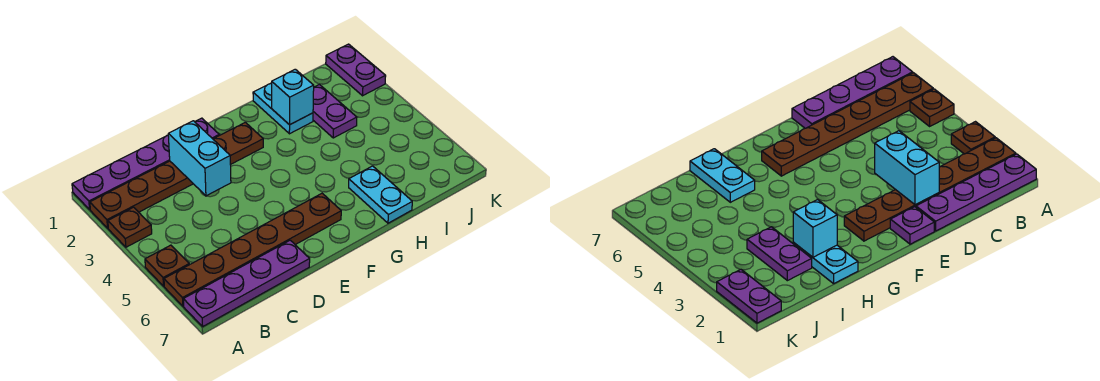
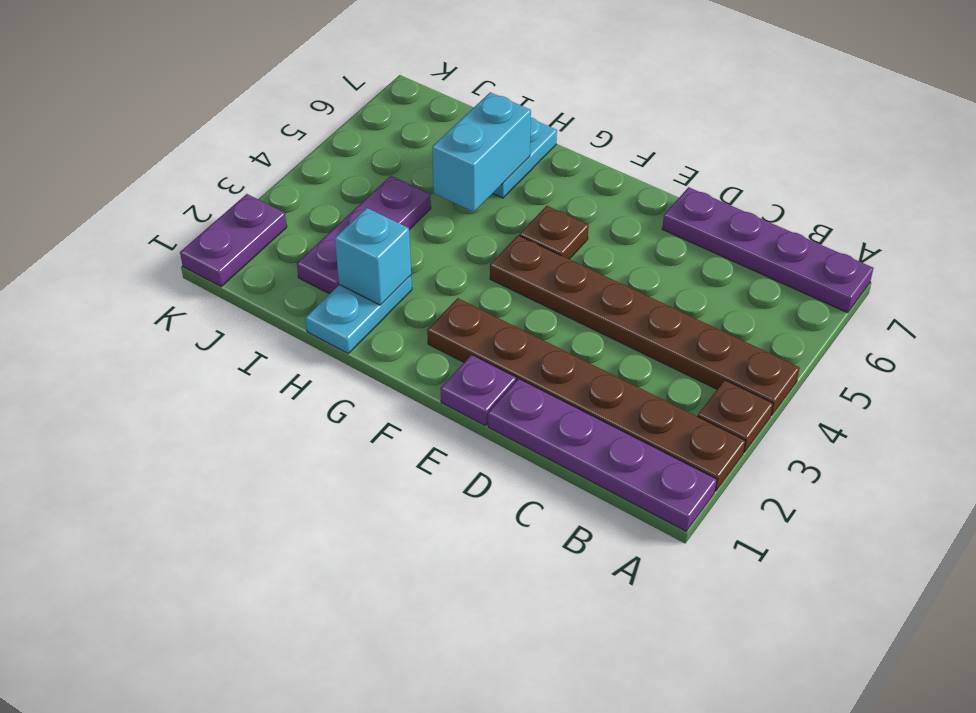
brown plate A5 level 1 -> brown plate F5 level 1
brown plate A6:F6 level 1 -> brown plate A4:F4 level 1
cyan brick D2:D3 level 2 -> cyan brick H5:H6 level 2
purple plate I2:I3 level 1 -> purple plate I2:I4 level 1

